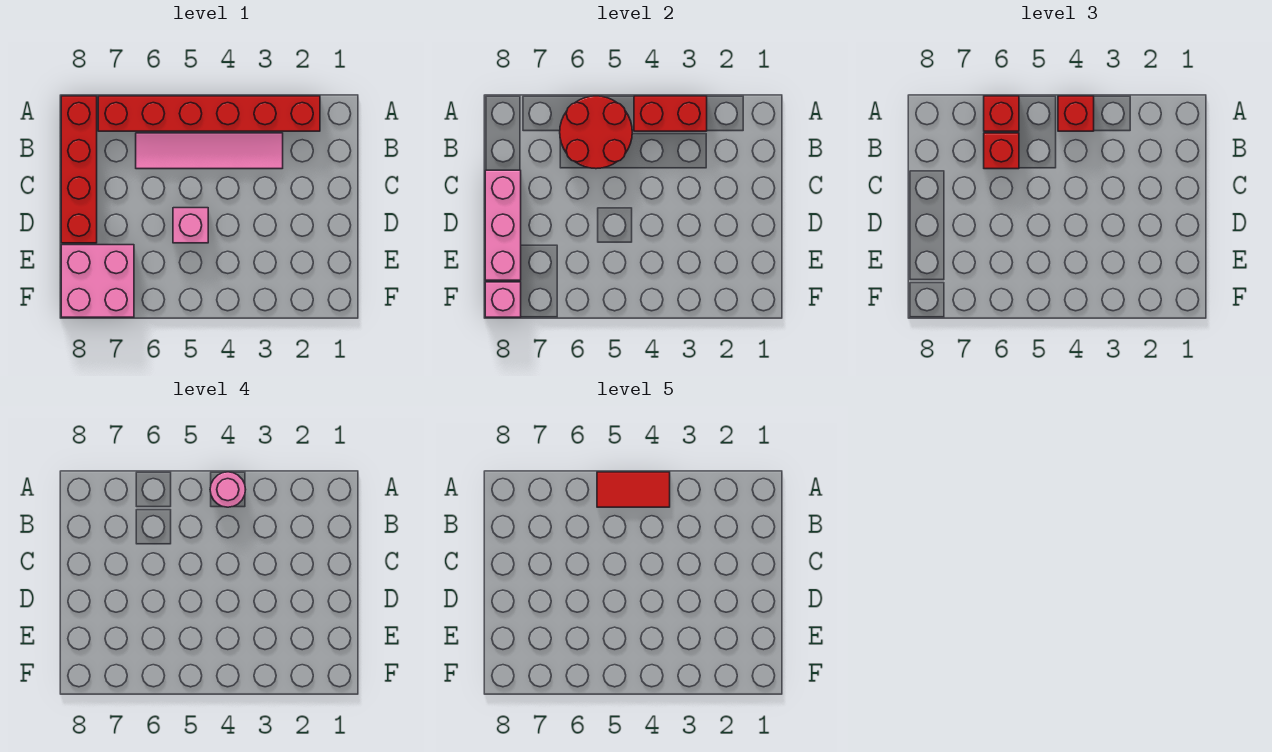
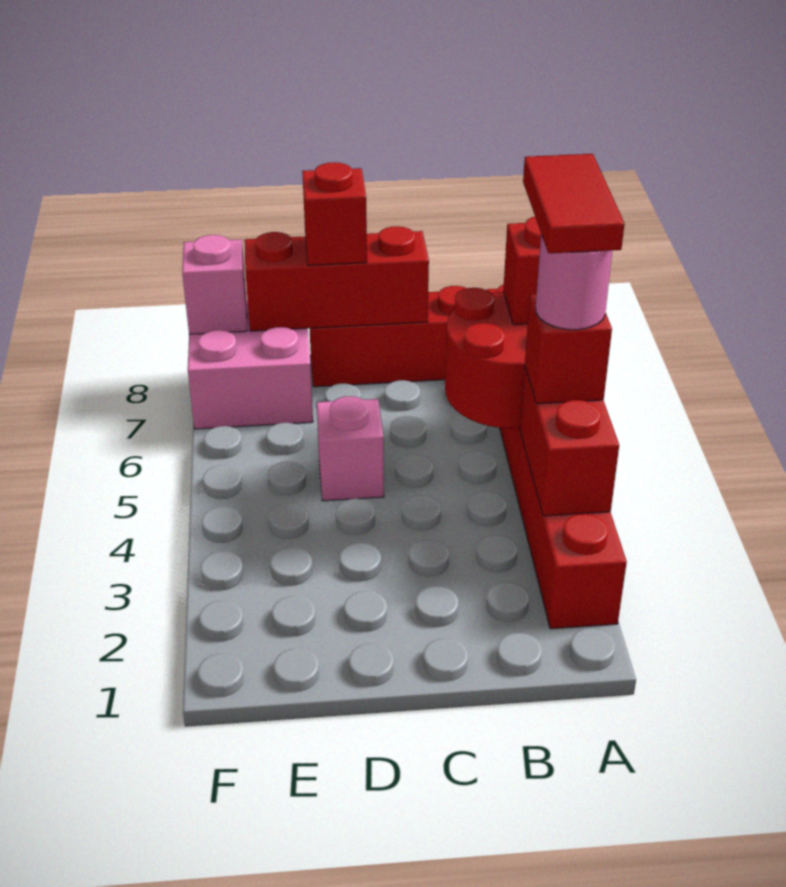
pink tile B3:B6 level 1 -> none
red brick B6 level 3 -> red brick D8 level 3
pink brick C8:E8 level 2 -> red brick C8:E8 level 2

